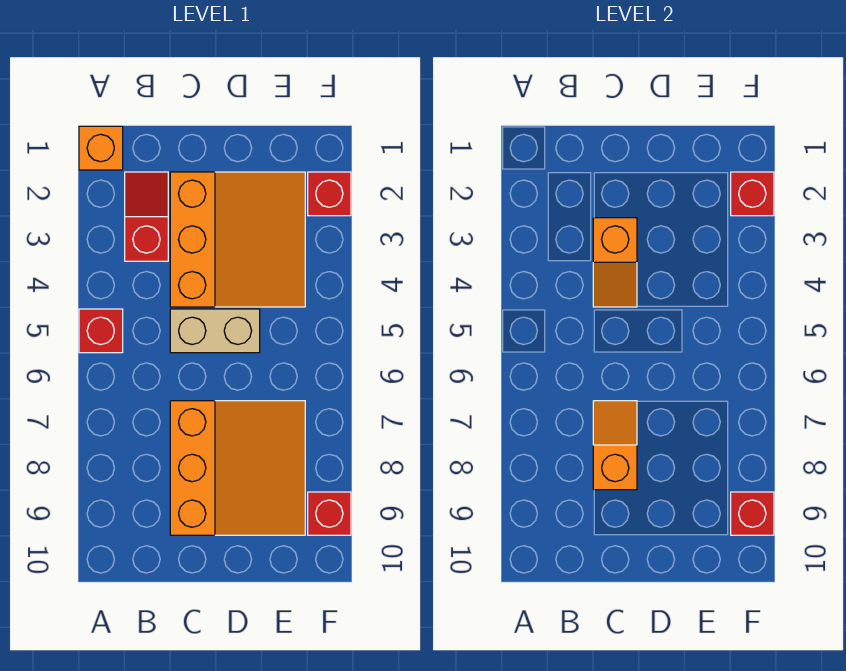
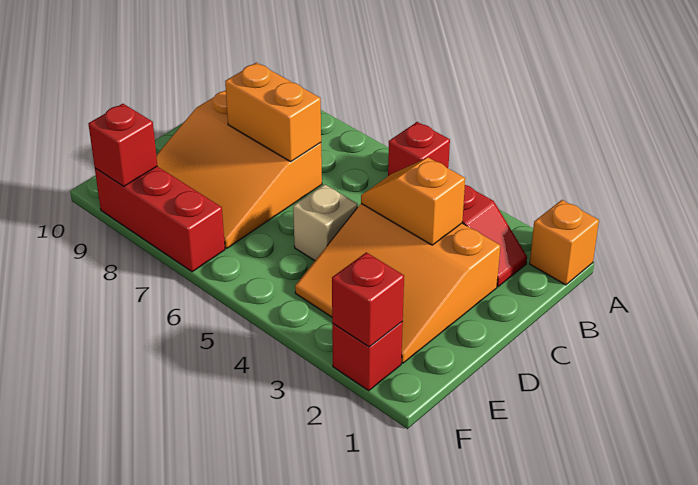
tan brick C5:D5 level 1 -> tan brick D5 level 1
orange slope C7:C8 level 2 top 8 -> orange brick C7:C8 level 2
red brick F9 level 1 -> red brick F7:F9 level 1

